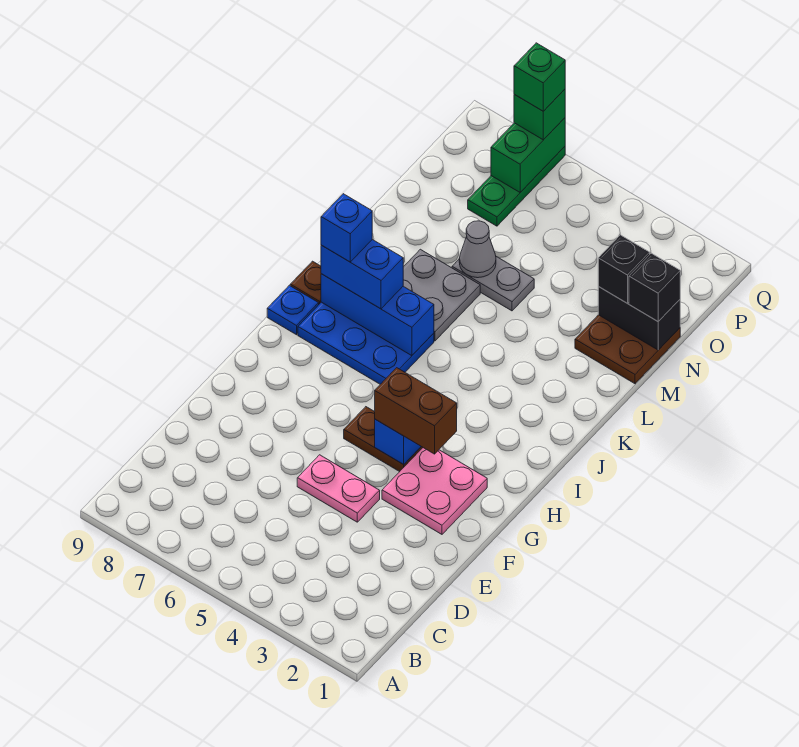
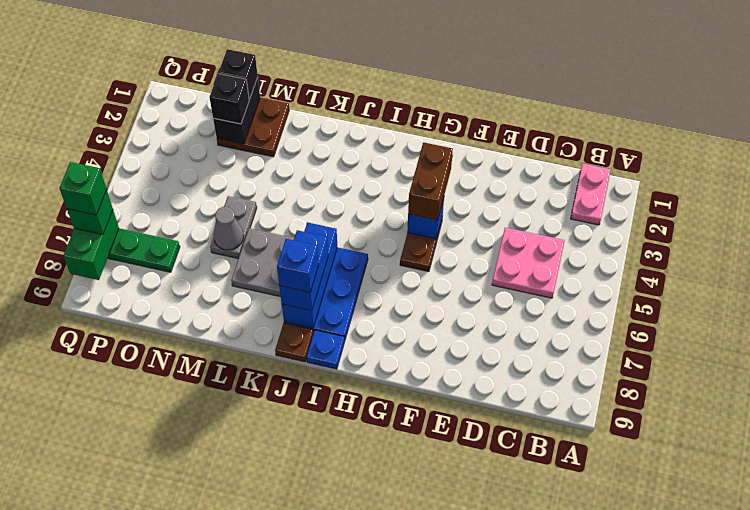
pink plate E4:E5 level 1 -> pink plate B1:B2 level 1
pink plate F2:G3 level 1 -> pink plate C4:D5 level 1
green brick P7:Q7 level 2 -> green brick Q7:Q8 level 2

